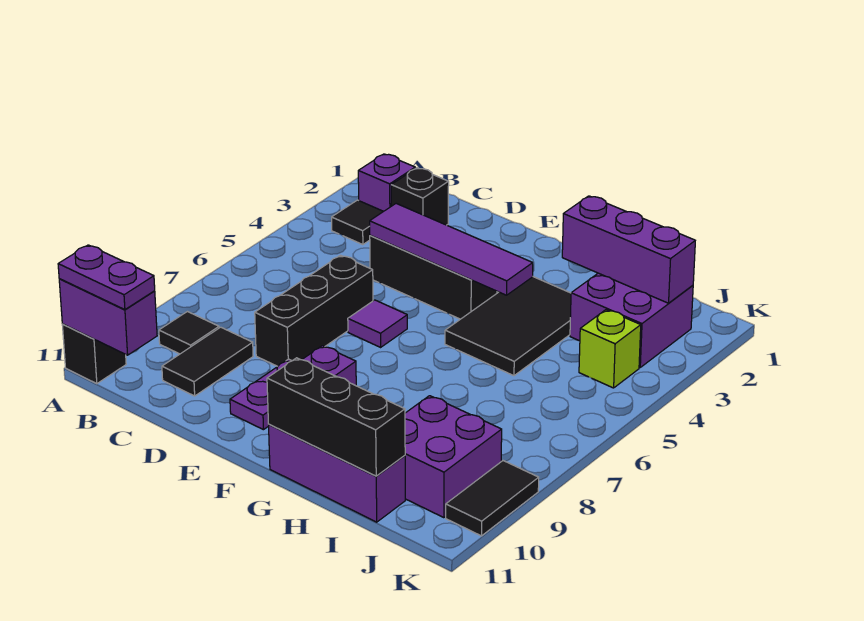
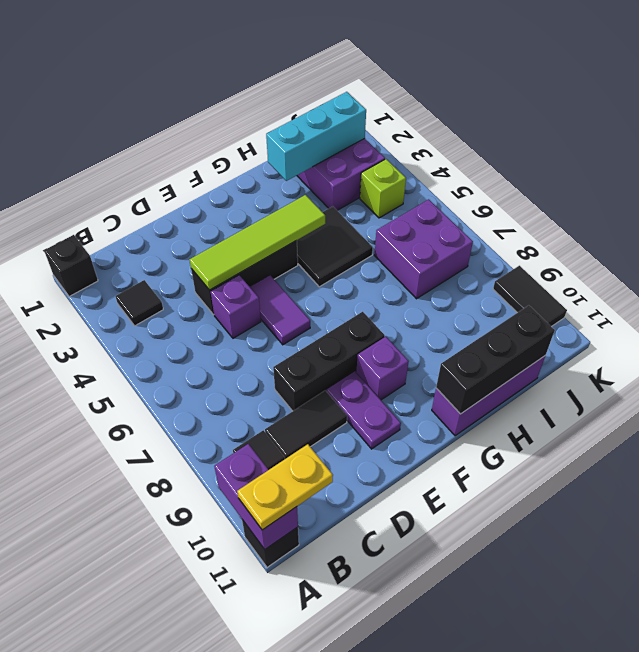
purple brick A11:B11 level 2 -> purple brick A10:A11 level 2
purple plate A11:B11 level 3 -> yellow plate A11:B11 level 3
purple brick B2 level 1 -> purple brick D5 level 1
black brick C2 level 1 -> black brick A1 level 1
black tile C9:C10 level 1 -> black tile C9:D9 level 1
purple tile D4:G4 level 2 -> lime tile D4:G4 level 2
black brick D6:D8 level 1 -> black brick D8:F8 level 1
purple tile E6 level 1 -> purple tile E5:E6 level 1
black tile G3:H5 level 1 -> black tile G4:H5 level 1
purple brick H2:J2 level 2 -> cyan brick H2:J2 level 2
purple brick I9:J10 level 1 -> purple brick I6:J7 level 1

